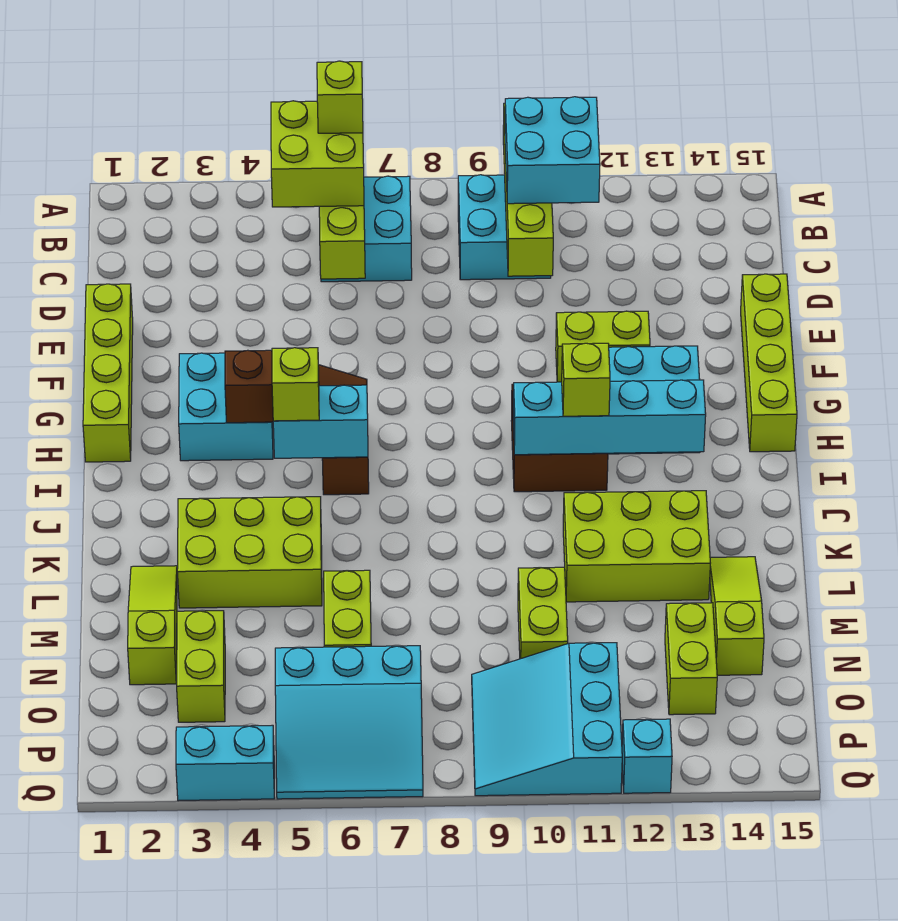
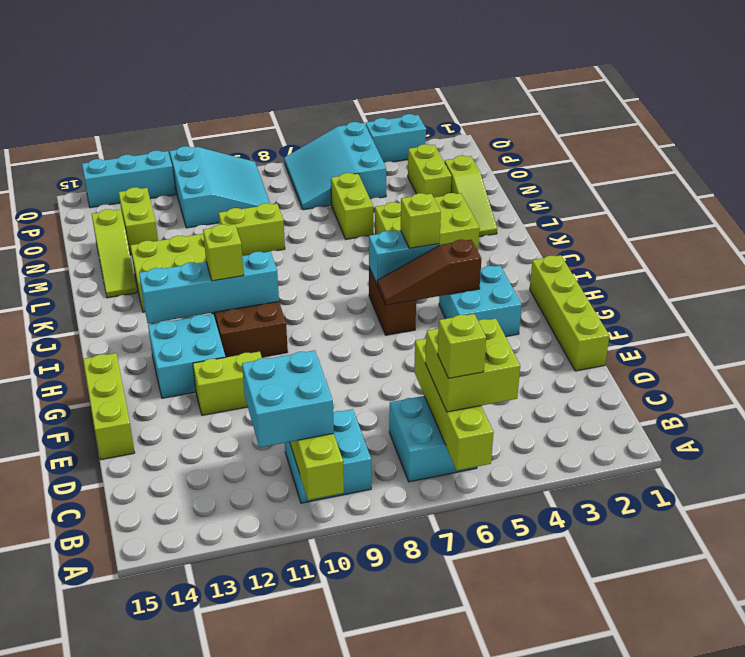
lime brick E15:H15 level 1 -> lime brick E15:G15 level 1
lime brick M10:N10 level 1 -> lime brick M9:M10 level 1
cyan slope O5:Q7 level 1 top O -> cyan slope O5:Q7 level 1 top 5
cyan brick Q12 level 1 -> cyan brick Q12:Q14 level 1

